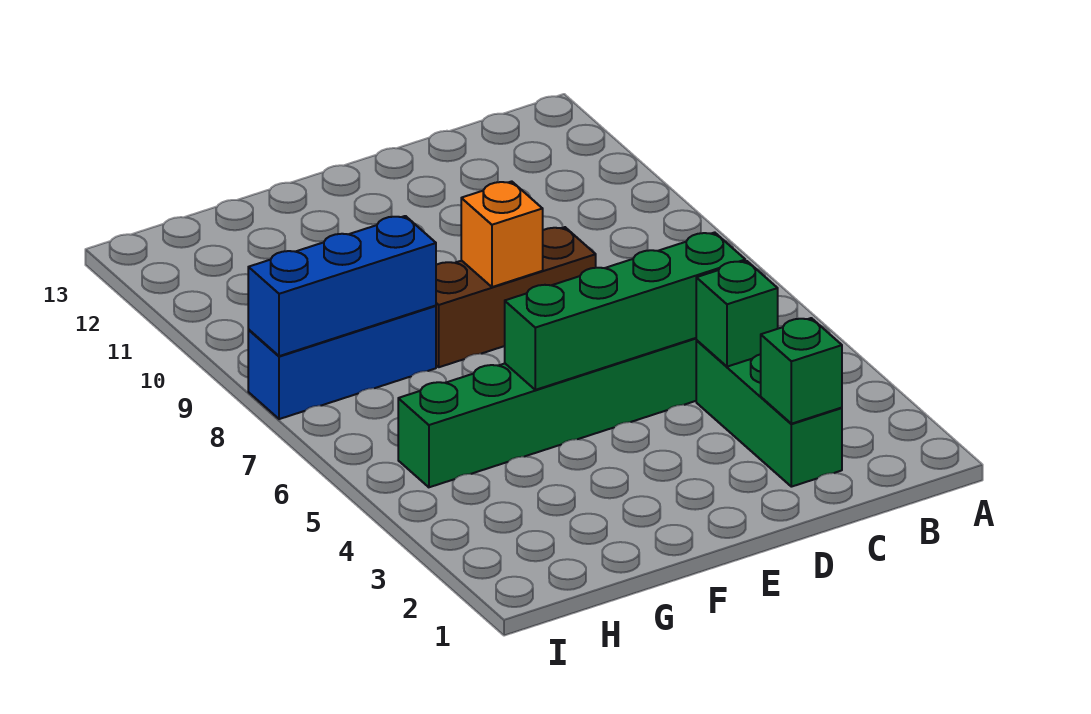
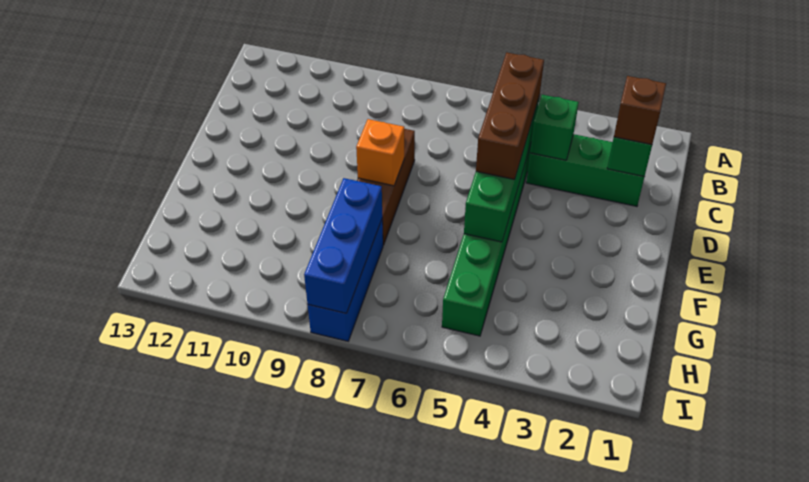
none -> brown brick C2 level 3
none -> brown brick C5:E5 level 3

